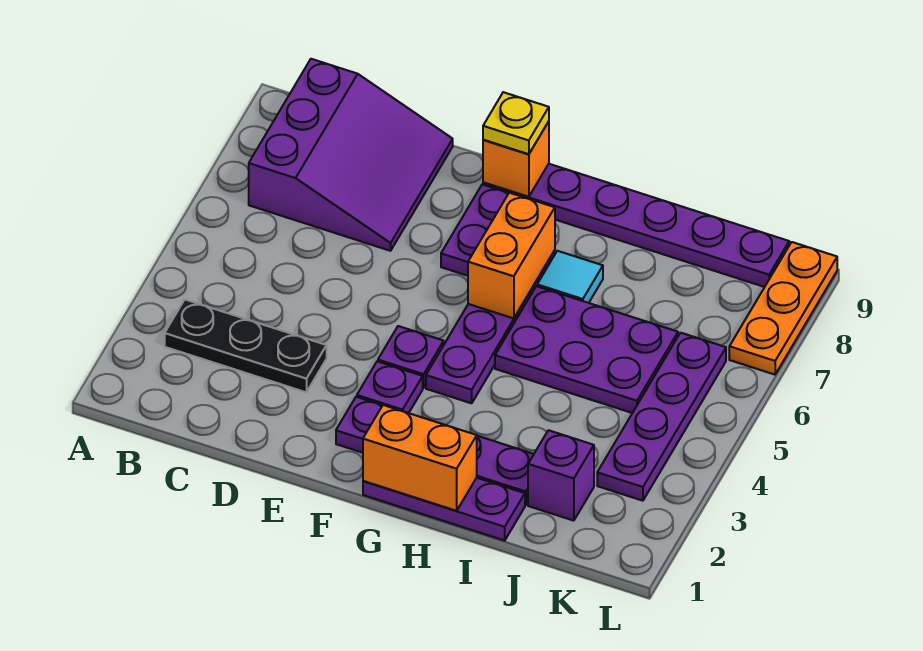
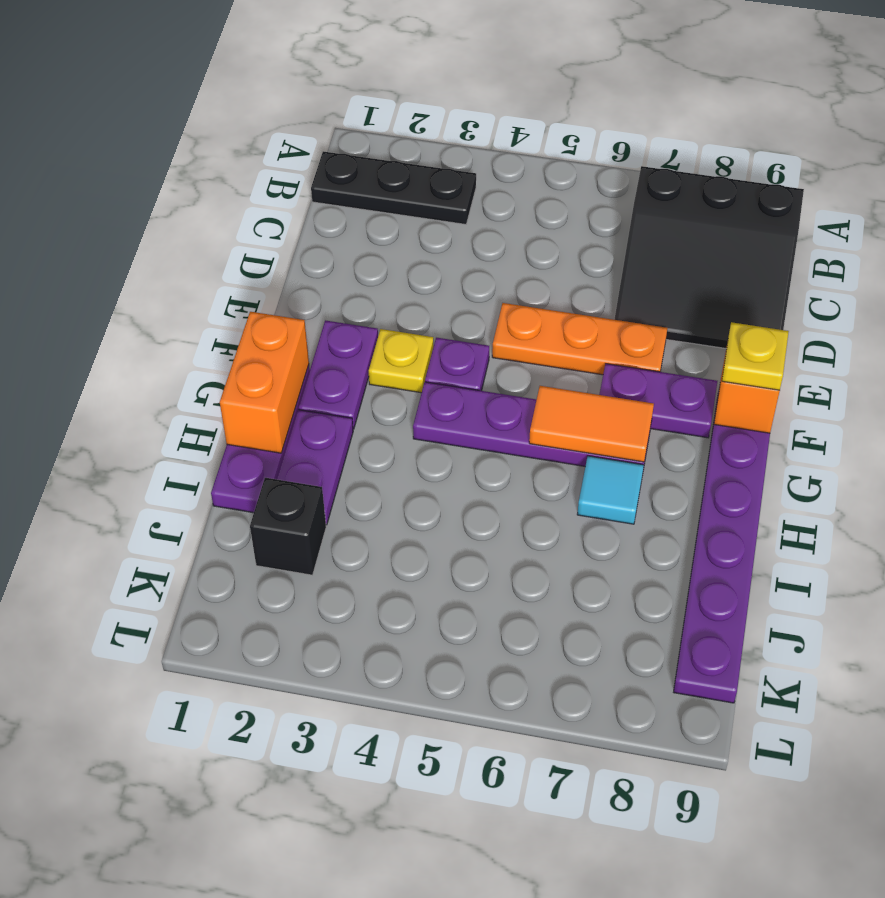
black plate B3:D3 level 1 -> black plate B1:B3 level 1
purple slope B7:D9 level 1 top B -> black slope B7:D9 level 1 top B
purple plate F3 level 1 -> yellow plate F3 level 1
orange brick G6:G7 level 2 -> orange tile G6:G7 level 2
purple plate H5:J6 level 1 -> none
purple brick J2 level 1 -> black brick J2 level 1
purple plate K3:K6 level 1 -> none
orange plate L7:L9 level 1 -> orange plate E5:E7 level 1

